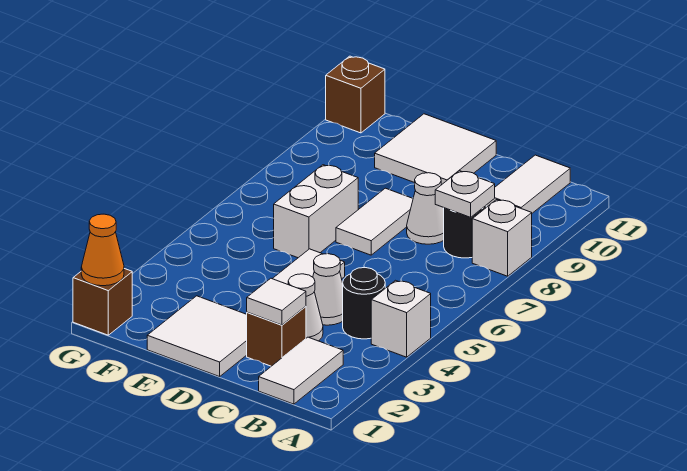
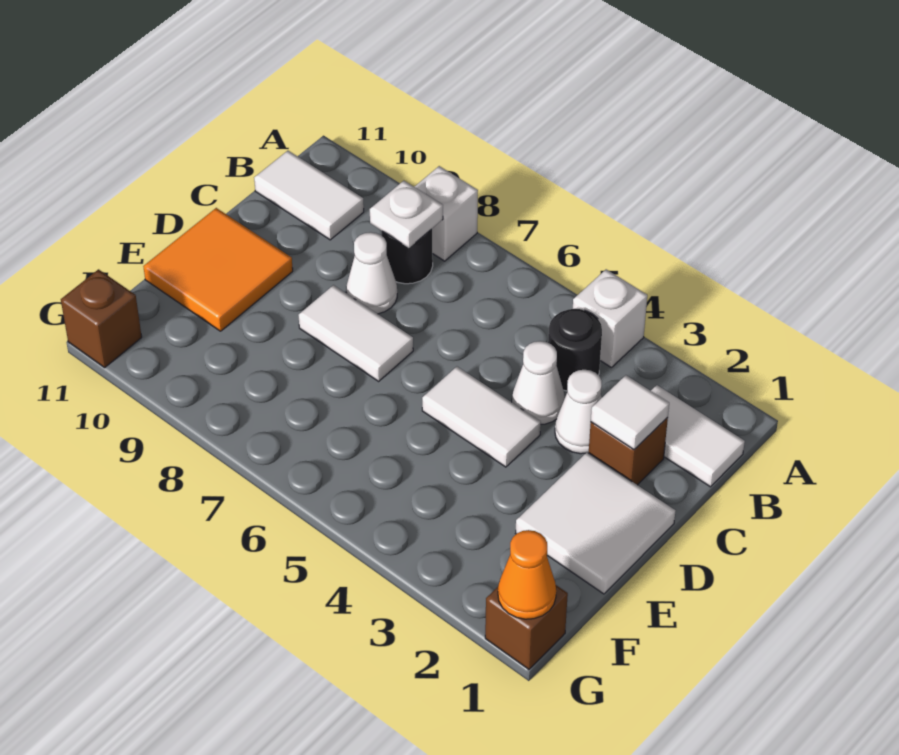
white tile D10:E11 level 1 -> orange tile D10:E11 level 1
white brick E6:E7 level 1 -> none

